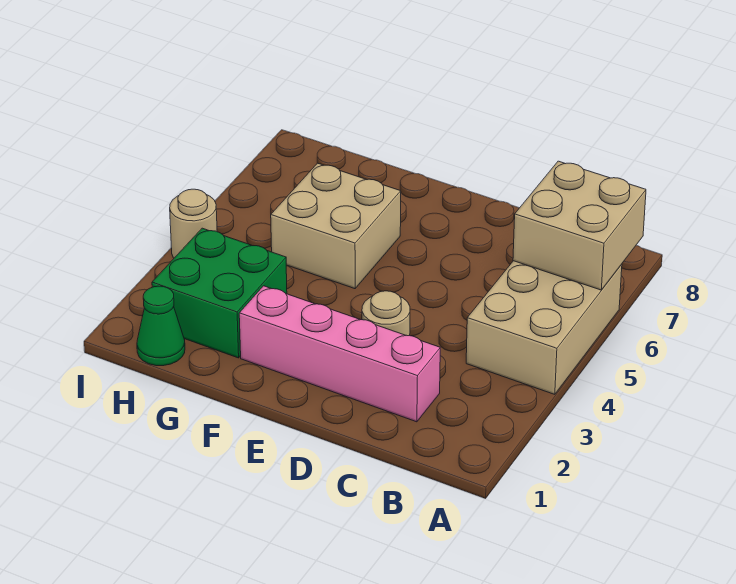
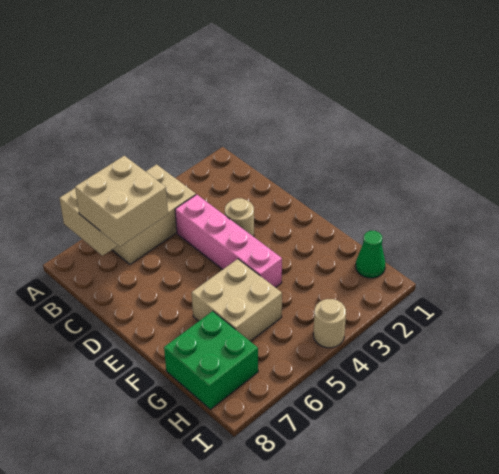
none -> tan brick B6:C7 level 3
pink brick C2:F2 level 1 -> pink brick C4:F4 level 1
green brick G2:H3 level 1 -> green brick G7:H8 level 1

